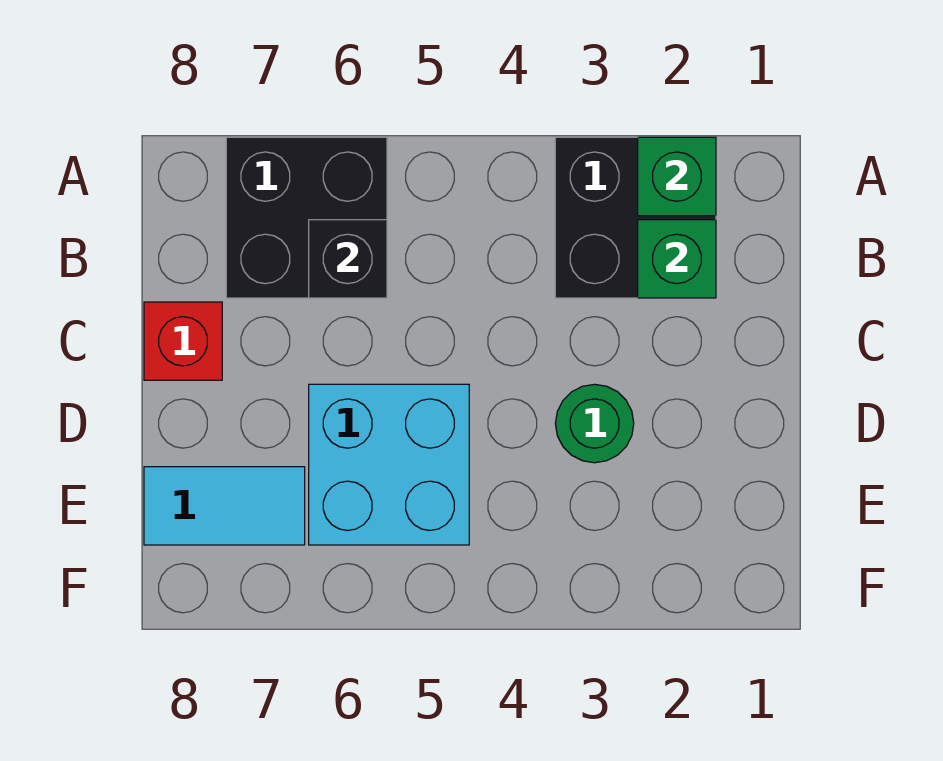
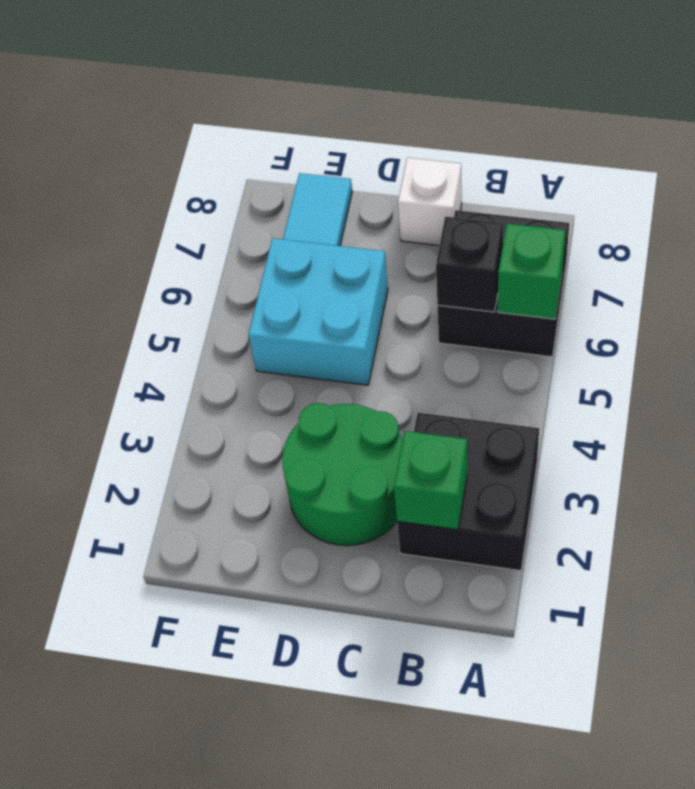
green brick A2 level 2 -> green brick A6 level 2
red brick C8 level 1 -> white brick C8 level 1
green round brick D3 level 1 -> green round brick C2:D3 level 1

